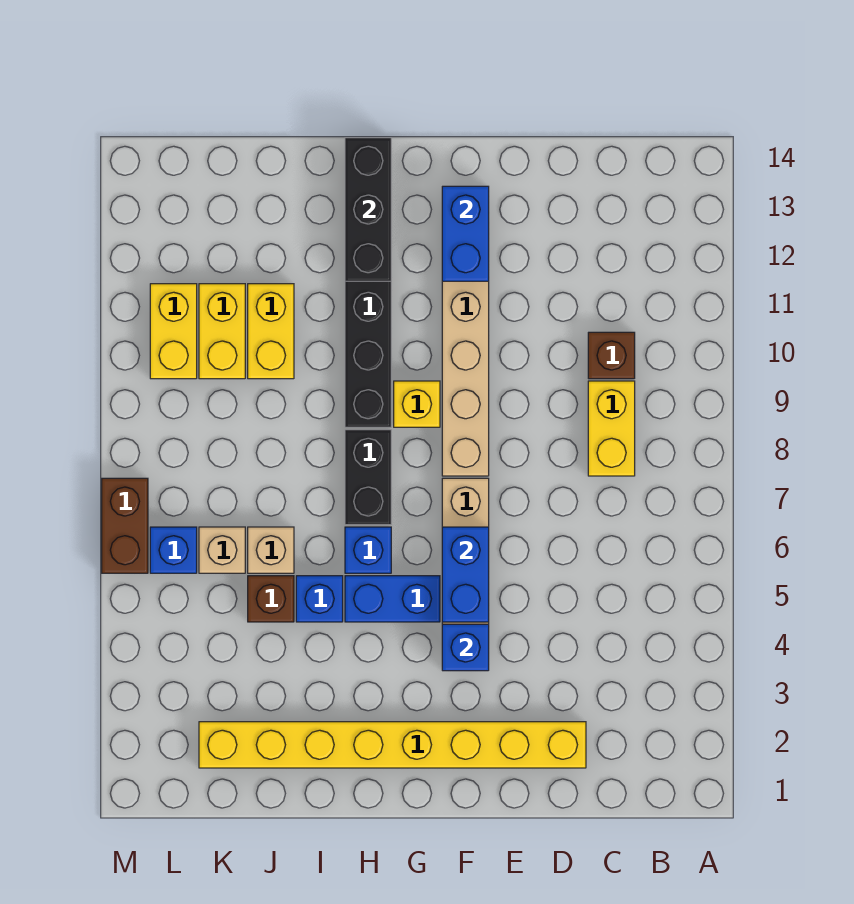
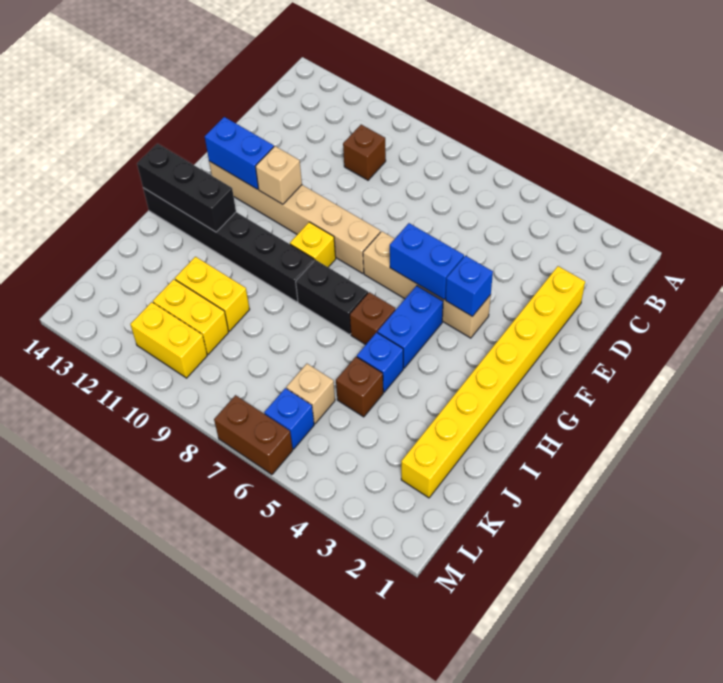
yellow brick C8:C9 level 1 -> none
blue brick H6 level 1 -> brown brick H6 level 1
tan brick J6 level 1 -> tan brick F11 level 2

